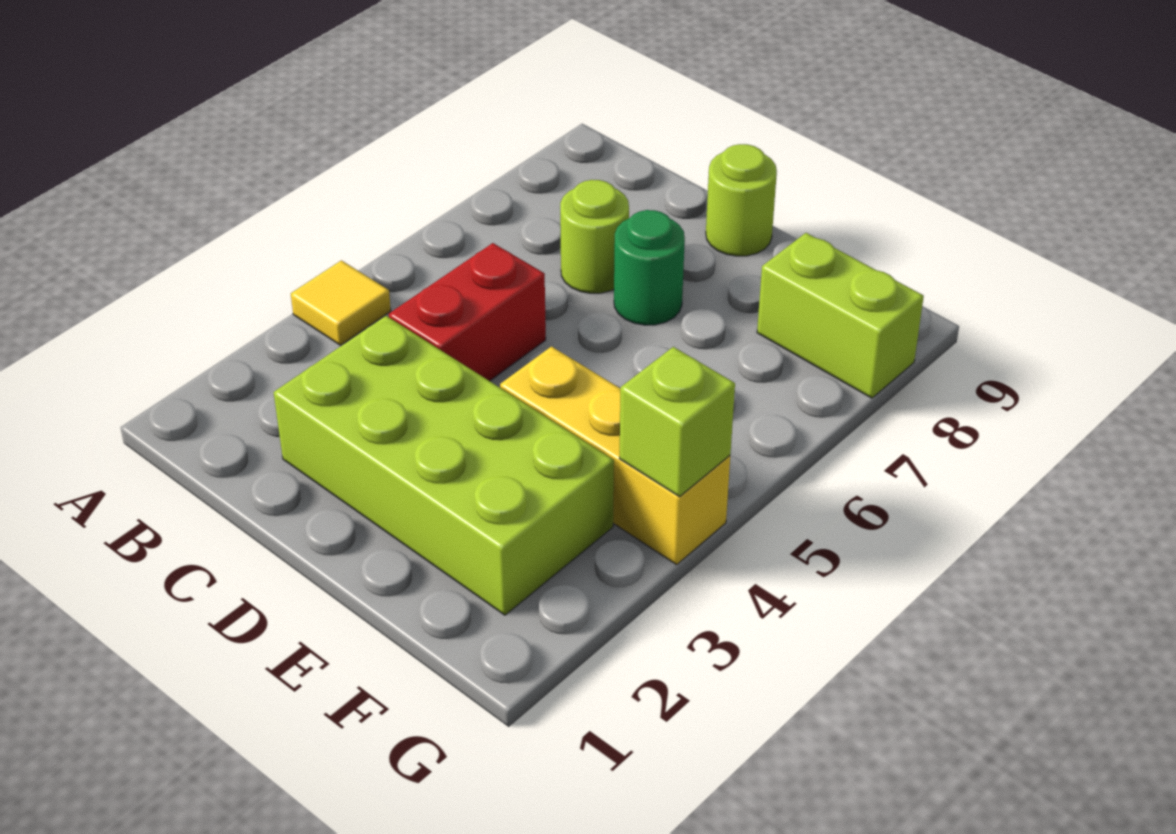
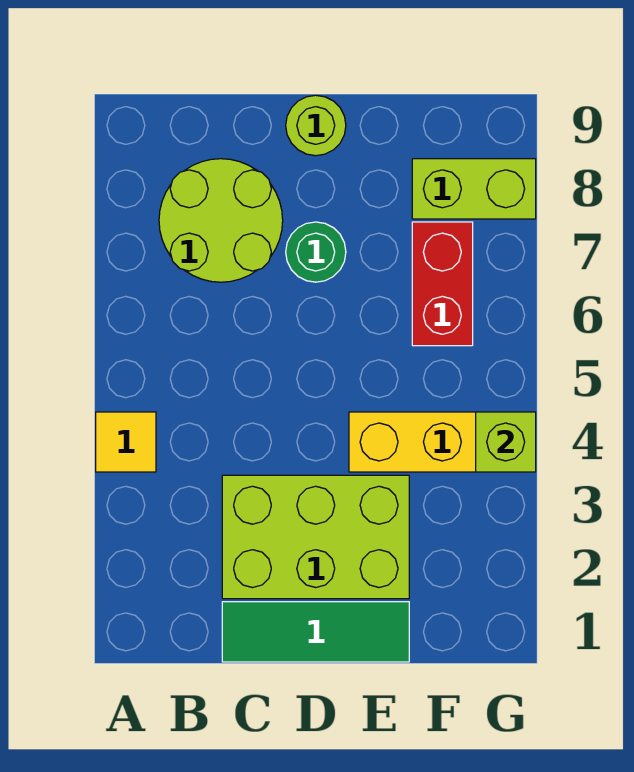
none -> green tile C1:E1 level 1
lime brick C2:F3 level 1 -> lime brick C2:E3 level 1
red brick C4:C5 level 1 -> red brick F6:F7 level 1
lime round brick C7 level 1 -> lime round brick B7:C8 level 1

